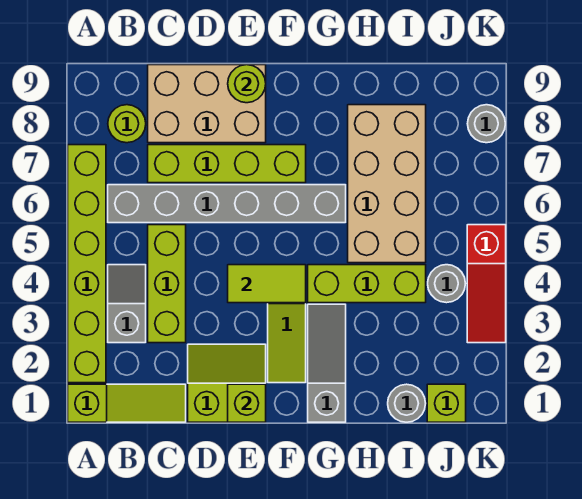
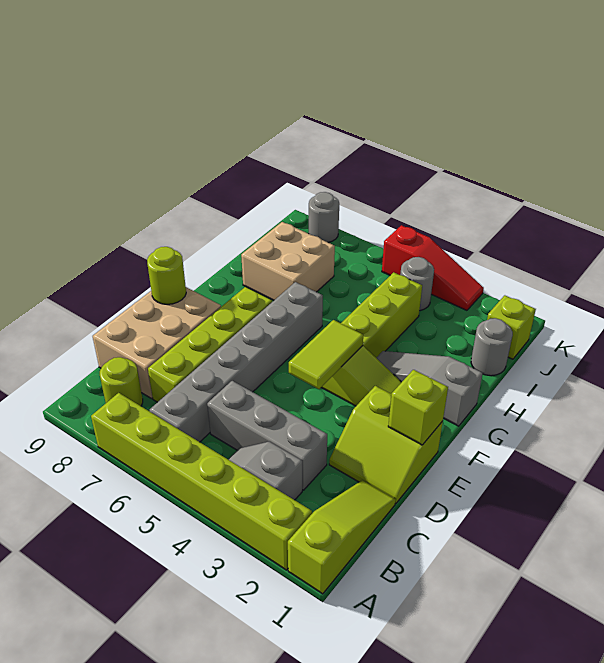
lime brick C3:C5 level 1 -> grey brick C3:C5 level 1
lime slope D1:E2 level 1 top 1 -> lime slope D1:E2 level 1 top E
tan brick H5:I8 level 1 -> tan brick H7:I8 level 1

